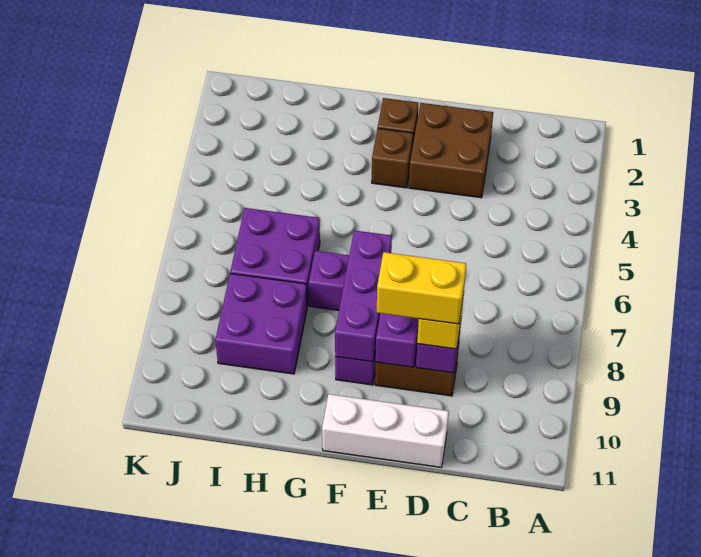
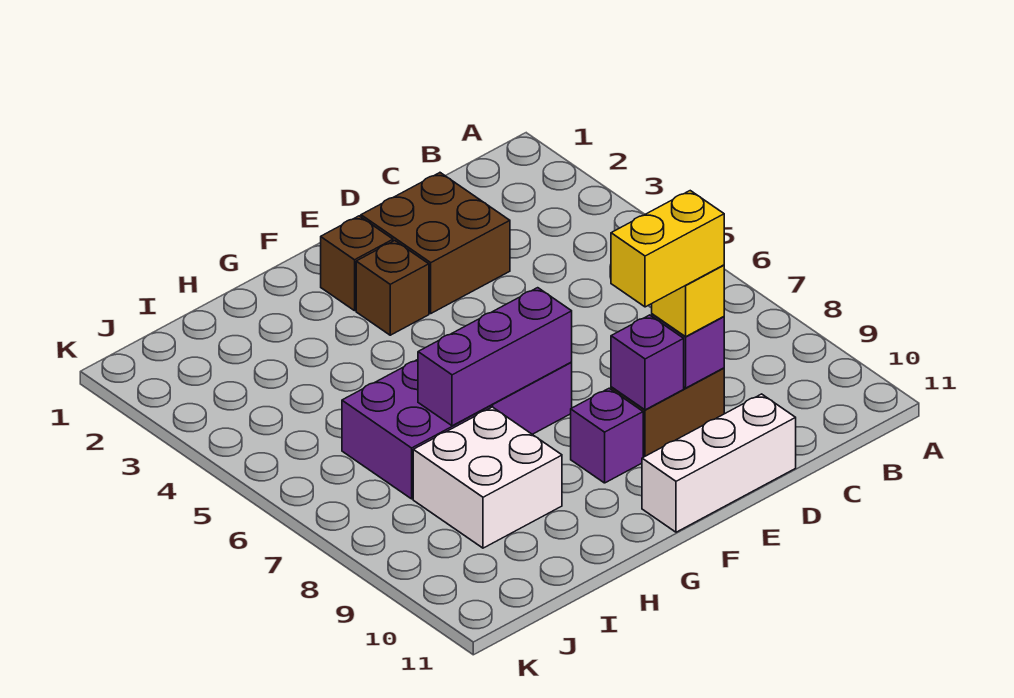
purple brick F7:F9 level 2 -> purple brick F7:H7 level 2
purple brick H8:I9 level 1 -> white brick H8:I9 level 1

